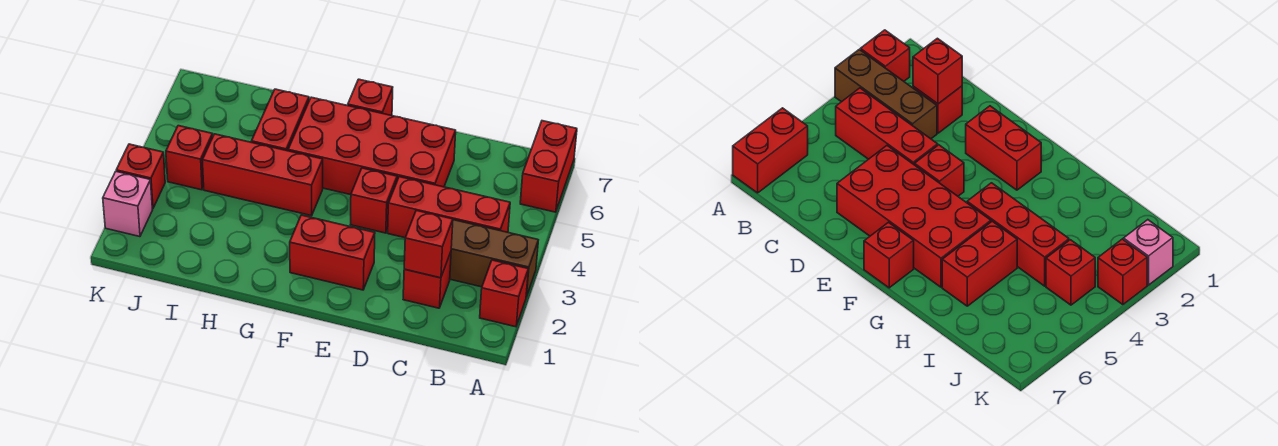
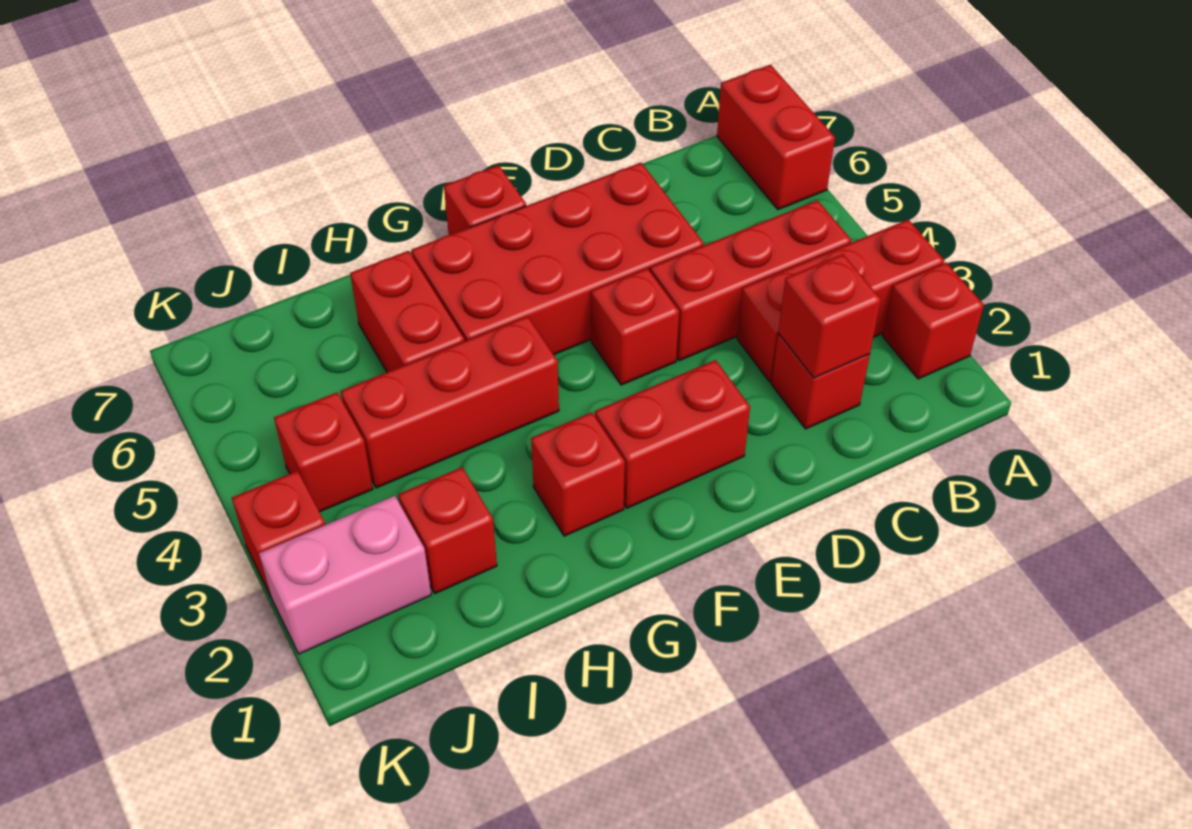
brown brick A3:C3 level 1 -> red brick A3:C3 level 1
none -> red brick G2 level 1
none -> red brick I2 level 1
pink brick K2 level 1 -> pink brick J2:K2 level 1

